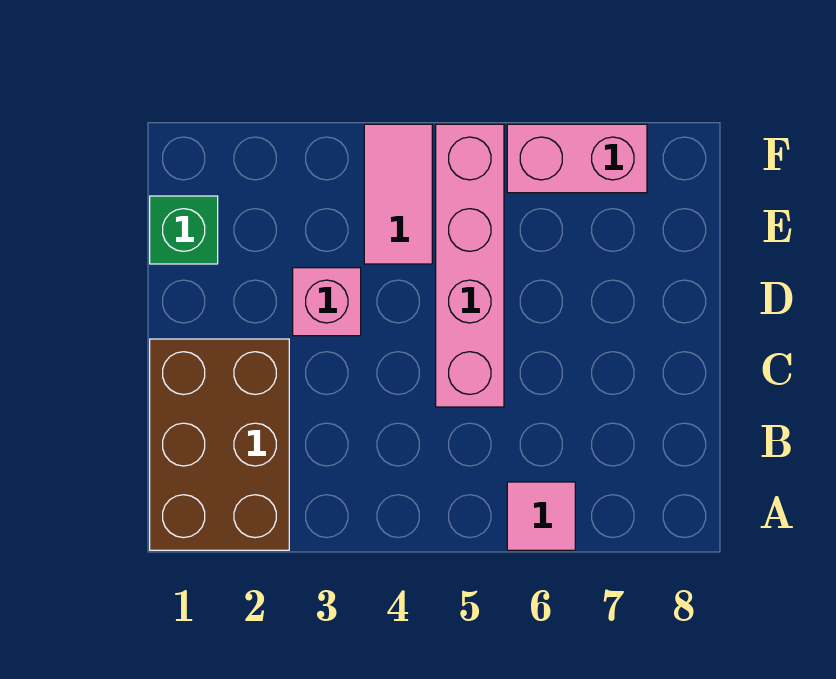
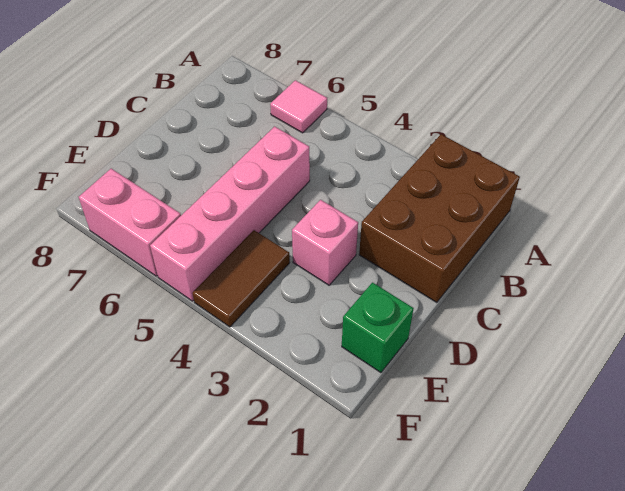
pink tile E4:F4 level 1 -> brown tile E4:F4 level 1

